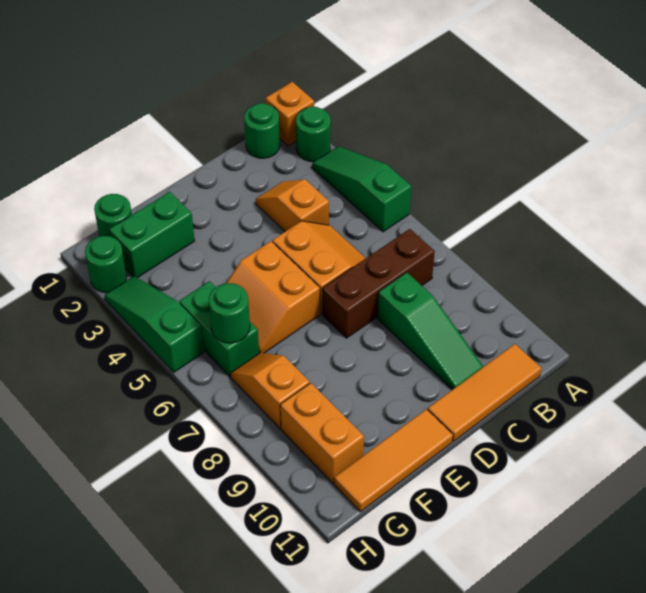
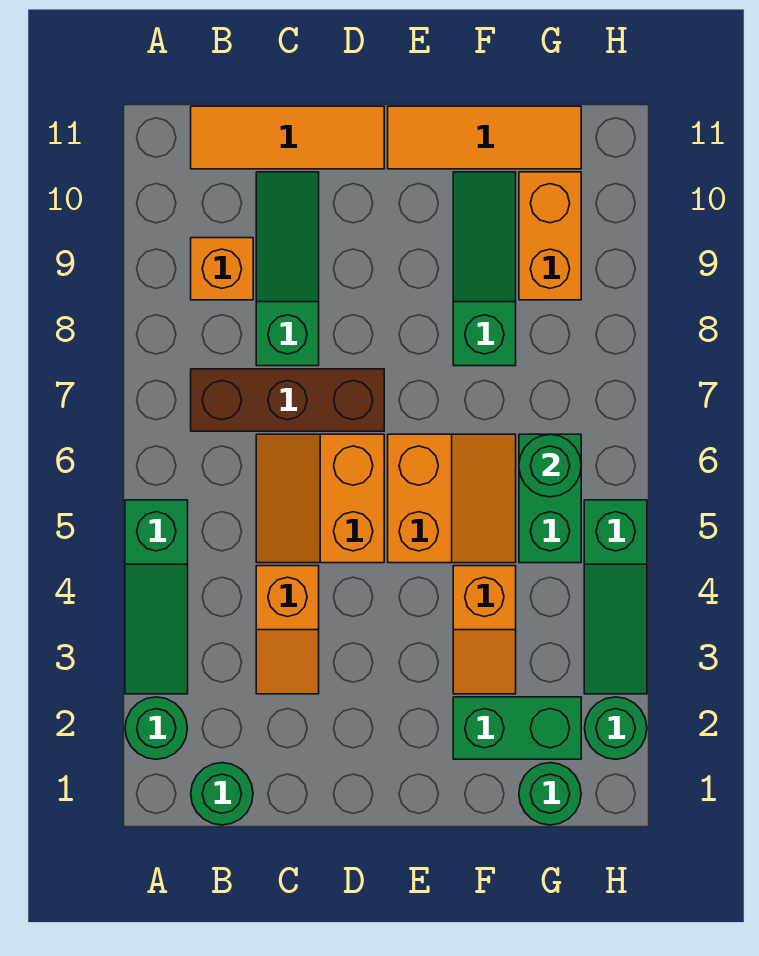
orange brick A1 level 1 -> orange brick B9 level 1
none -> green slope F8:F10 level 1 top 8
orange slope G7:G8 level 1 top 8 -> orange slope F3:F4 level 1 top 4

